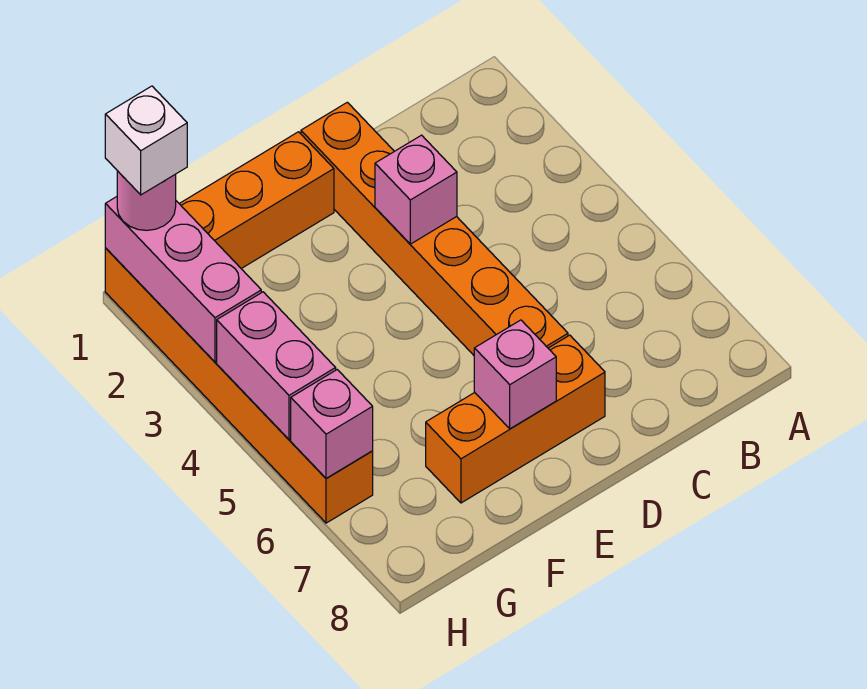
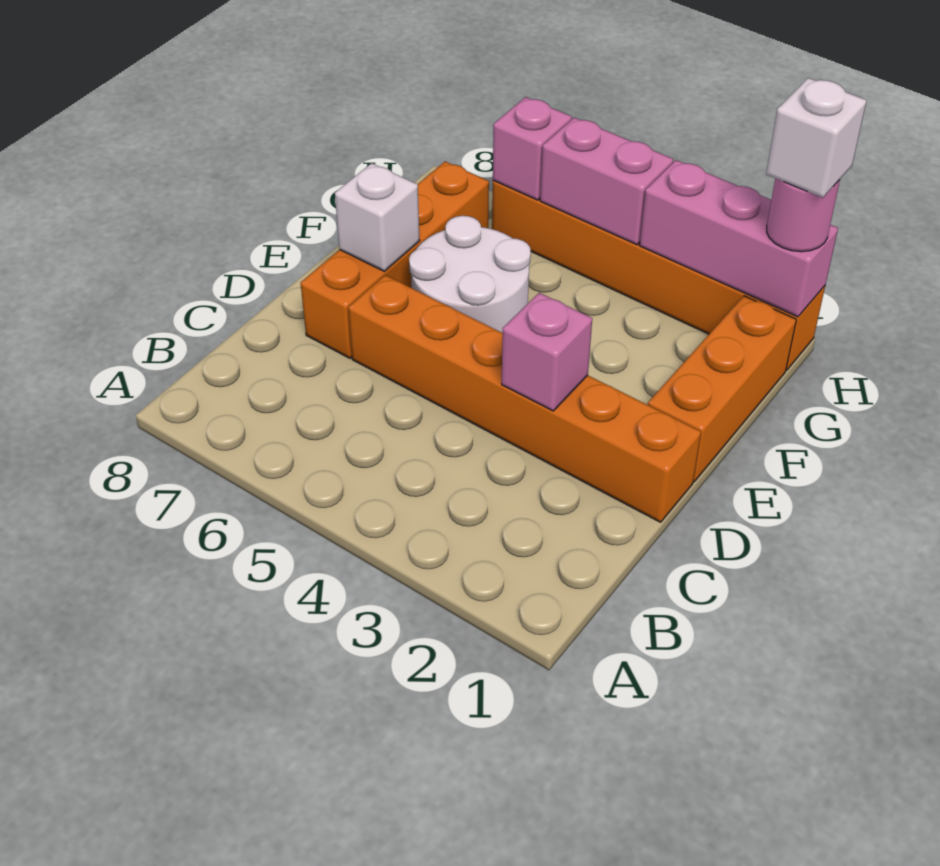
orange brick D7:F7 level 1 -> orange brick D7:G7 level 1
none -> white round brick E5:F6 level 1
pink brick E7 level 2 -> white brick E7 level 2

